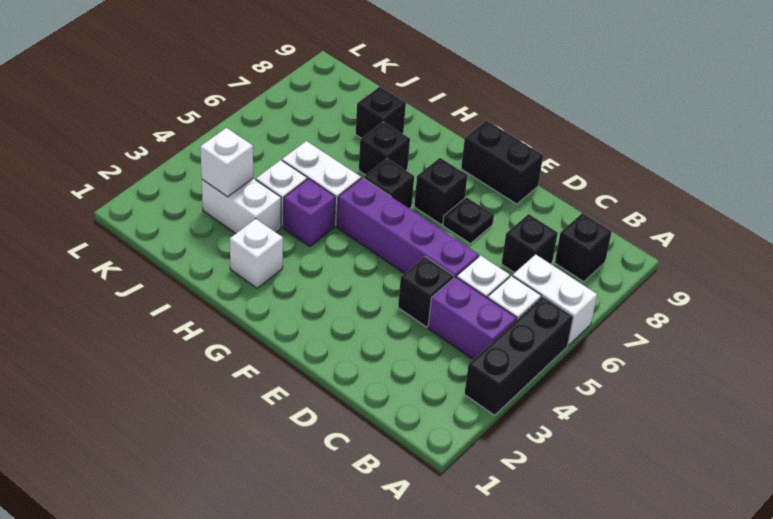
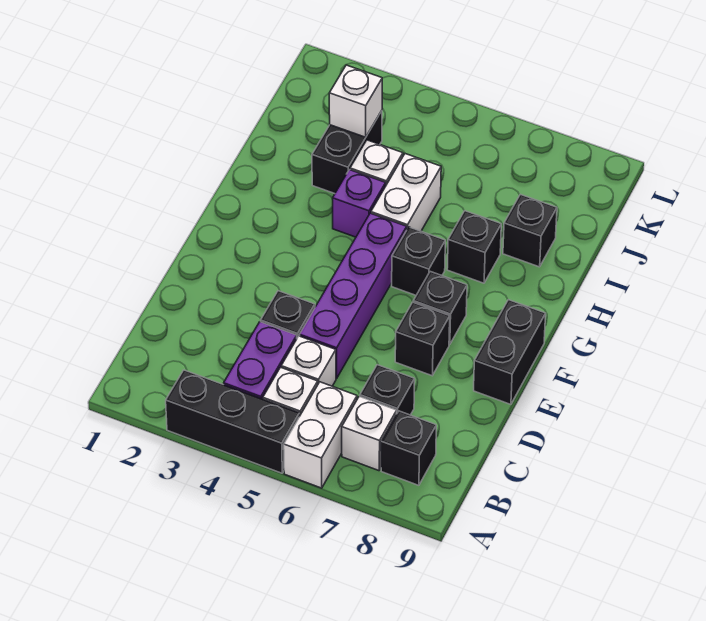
black plate E7 level 1 -> black brick E7 level 1
white brick H2 level 1 -> white brick B7 level 1
white brick I3:J3 level 1 -> black brick I3:J3 level 1

